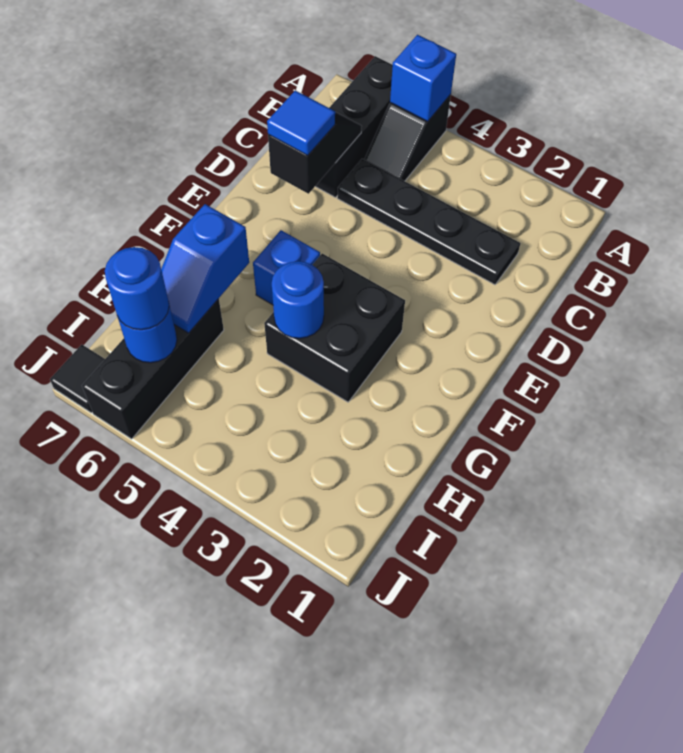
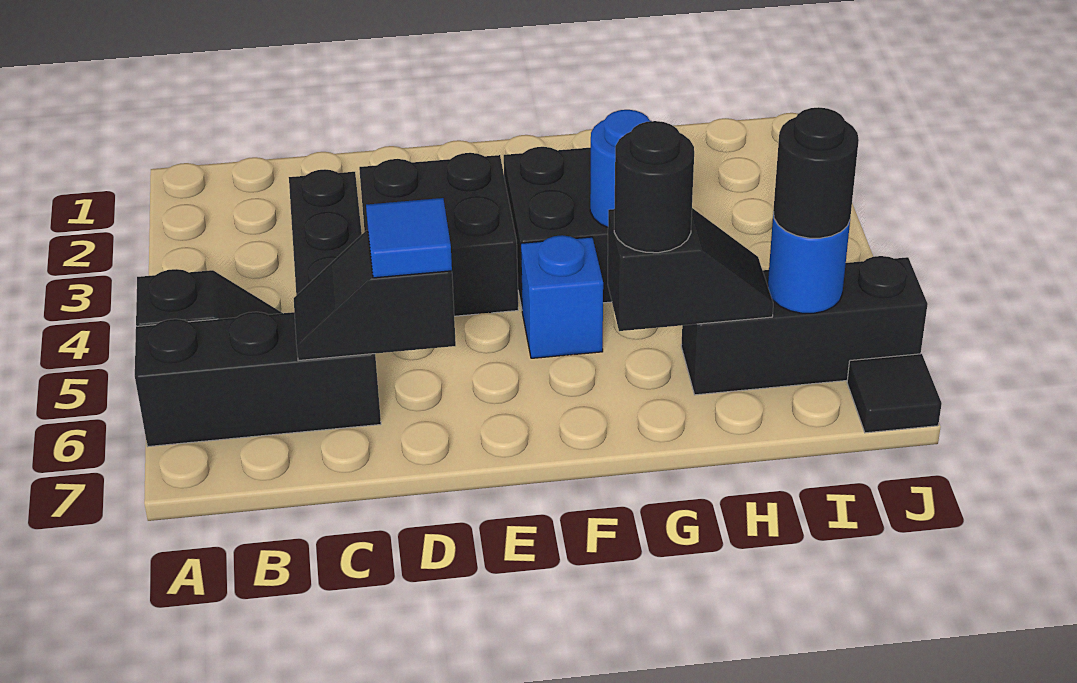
blue brick A5 level 2 -> none
none -> black brick D3:E4 level 1
blue slope G6:H6 level 2 top G -> black slope G6:H6 level 2 top G
none -> black round brick G6 level 3
blue round brick I6 level 3 -> black round brick I6 level 3

